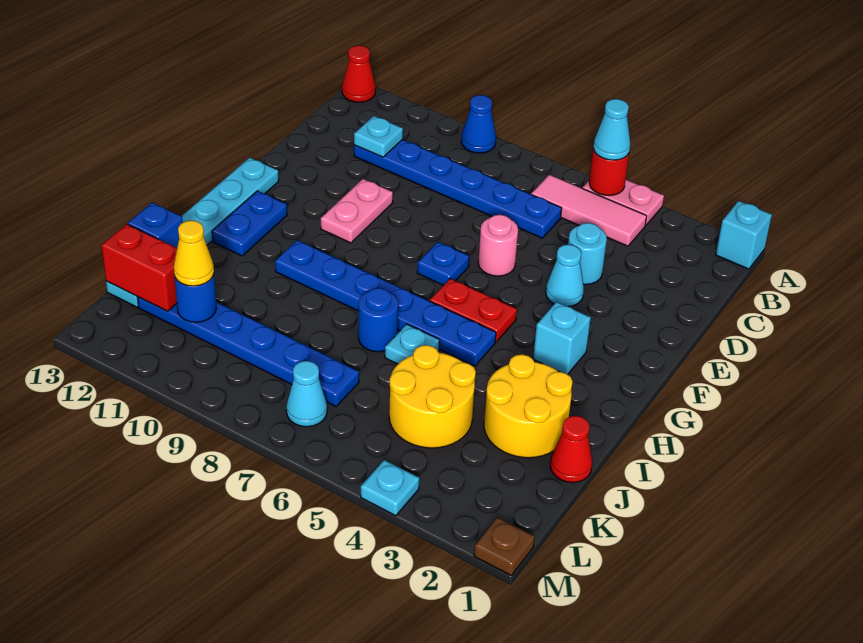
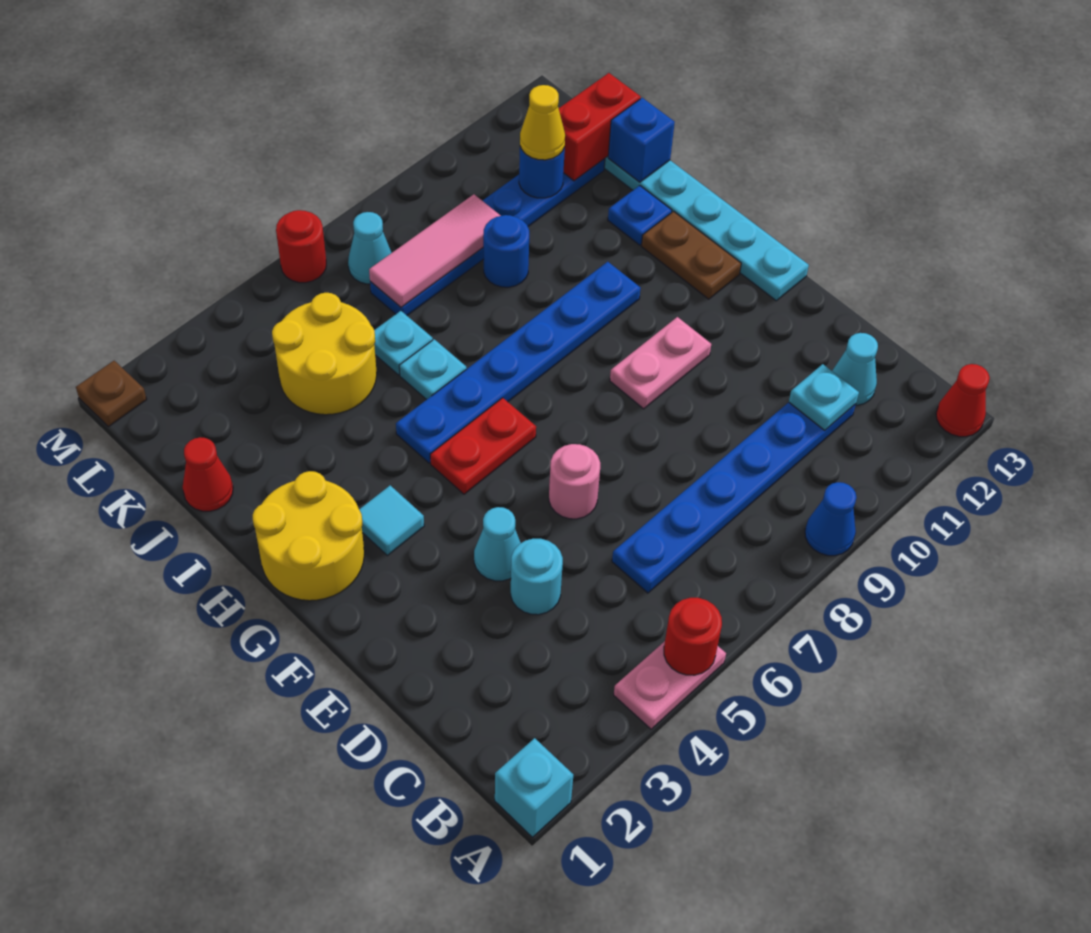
cyan cone A5 level 3 -> cyan cone C12 level 1
pink tile B4:B6 level 1 -> pink tile K7:K9 level 2
pink plate E10:F10 level 1 -> pink plate F9:F10 level 1
blue plate F7 level 1 -> blue plate I12 level 1
cyan brick G3 level 1 -> cyan tile G3 level 1
blue plate G12:H12 level 1 -> brown plate G12:H12 level 1
yellow round brick I2:J3 level 1 -> yellow round brick G1:H2 level 1
blue round brick I7 level 1 -> blue round brick J9 level 1
cyan plate M4 level 1 -> cyan plate J6 level 1
none -> red round brick M6 level 1

